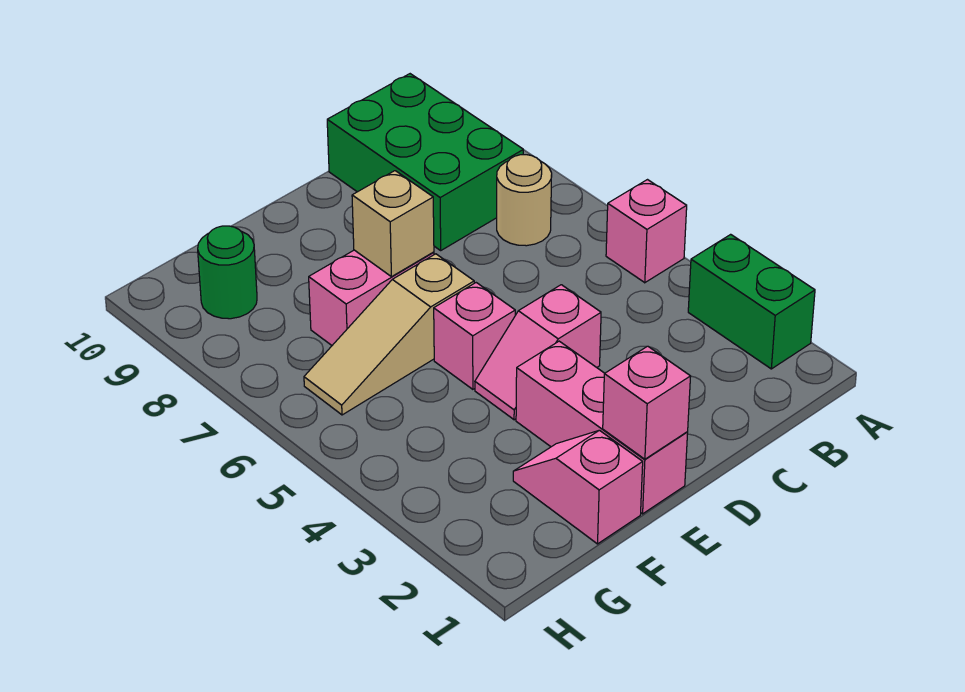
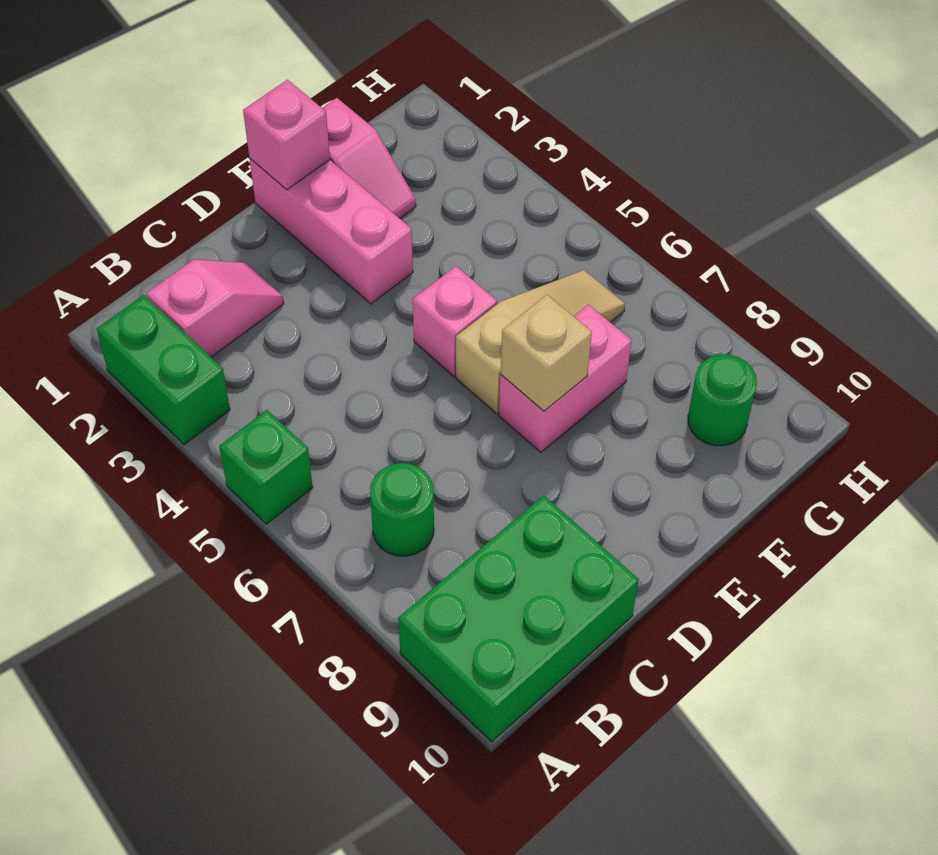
pink brick A5 level 1 -> green brick A5 level 1
tan round brick B7 level 1 -> green round brick B7 level 1
green brick B8:C10 level 1 -> green brick A9:C10 level 1
pink slope D4:E4 level 1 top D -> pink slope B2:C2 level 1 top B

